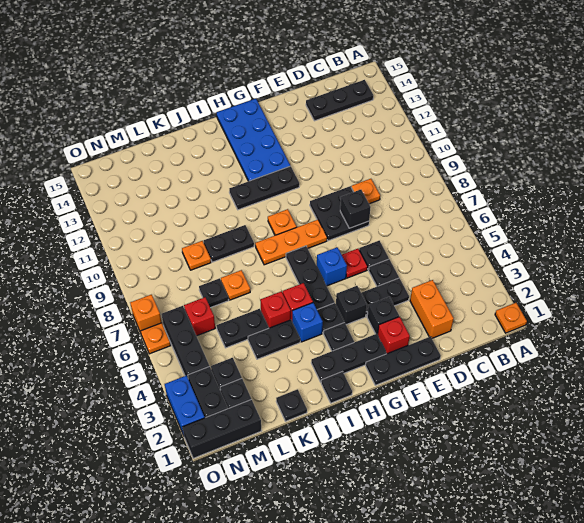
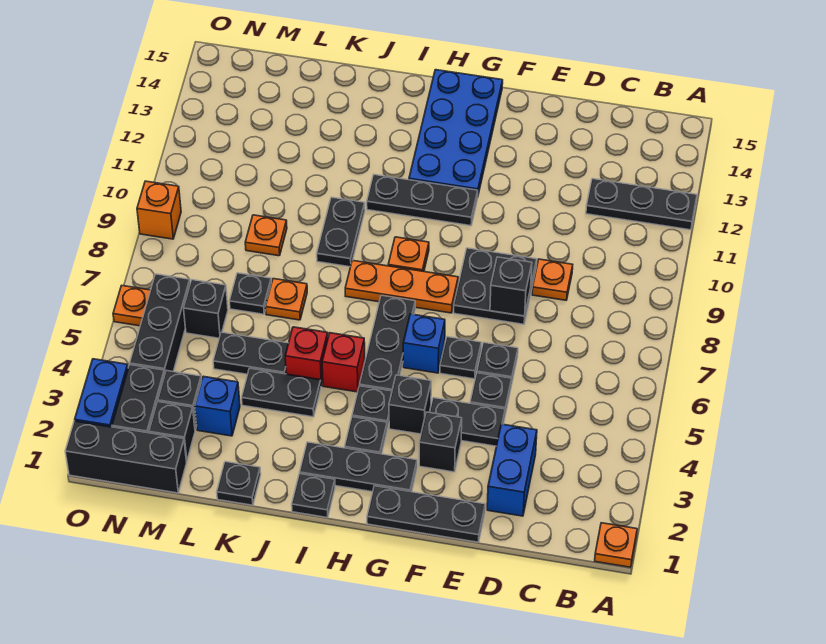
black plate B14:D14 level 1 -> black plate A12:C12 level 1
orange brick D2:D3 level 1 -> blue brick D2:D3 level 1
red brick F2 level 1 -> none
red plate F6 level 1 -> black plate F6 level 1
blue brick I4 level 1 -> blue brick L3 level 1
black plate J9:K9 level 1 -> black plate J9:J10 level 1
red brick M6 level 1 -> black brick M6 level 1
orange brick O7 level 1 -> orange brick O9 level 1

